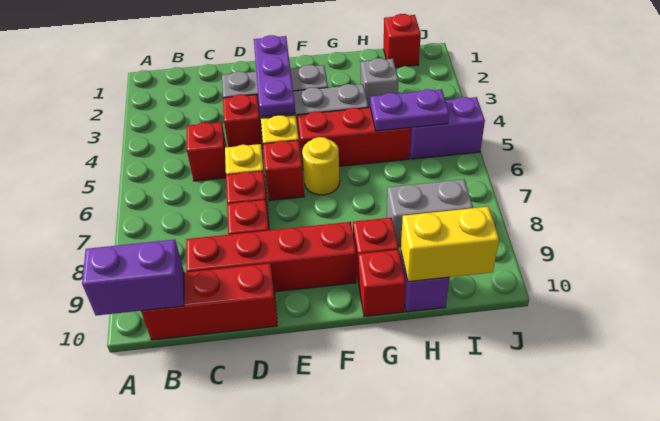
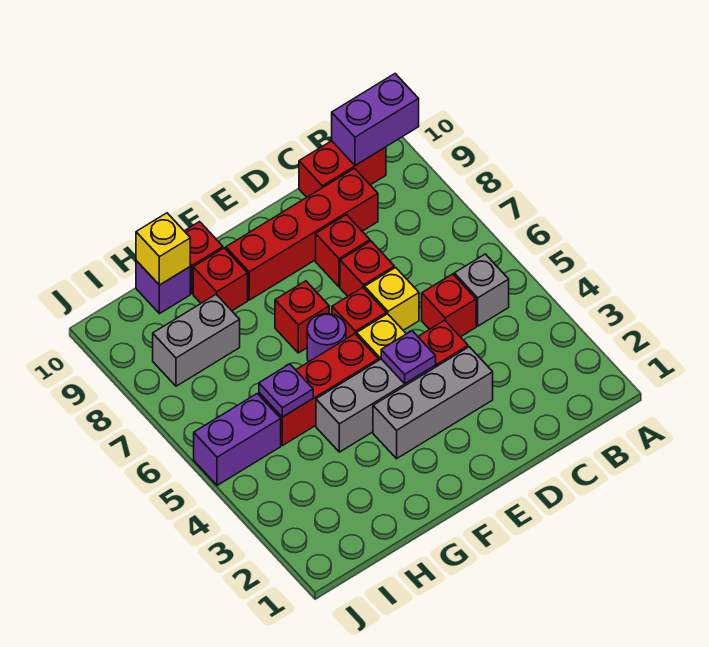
red brick B10:D10 level 1 -> red brick B10:C10 level 1
purple plate E2:E4 level 2 -> purple plate E4 level 2
yellow round brick F6 level 1 -> purple round brick F6 level 1
grey brick H3 level 1 -> grey brick B5 level 1
purple plate H5:I5 level 2 -> purple plate H5 level 2
yellow brick H10:I10 level 2 -> yellow brick H10 level 2
red brick I1 level 1 -> red brick F7 level 1

